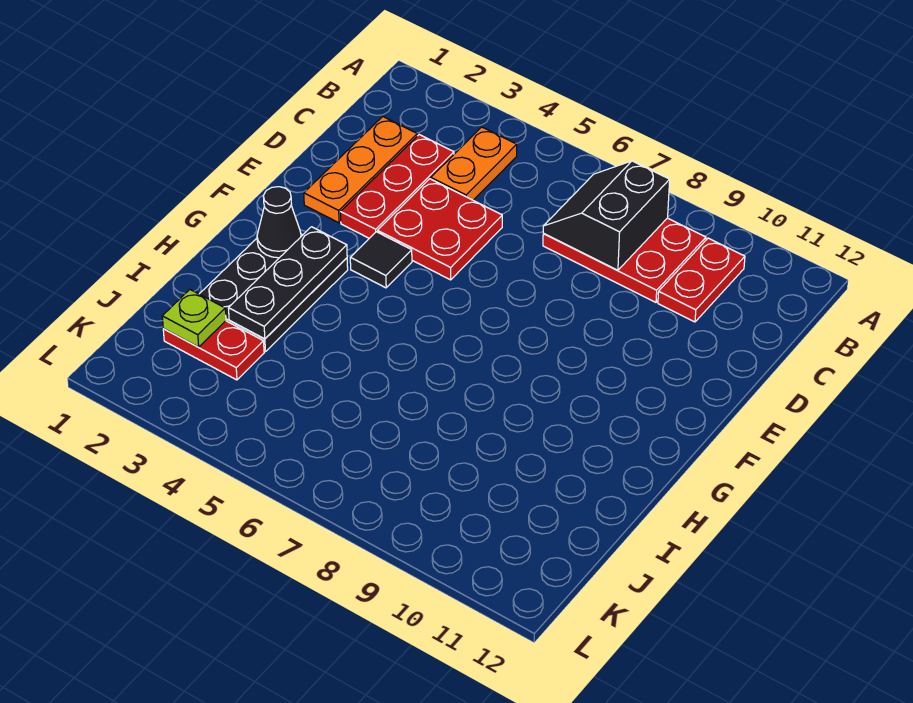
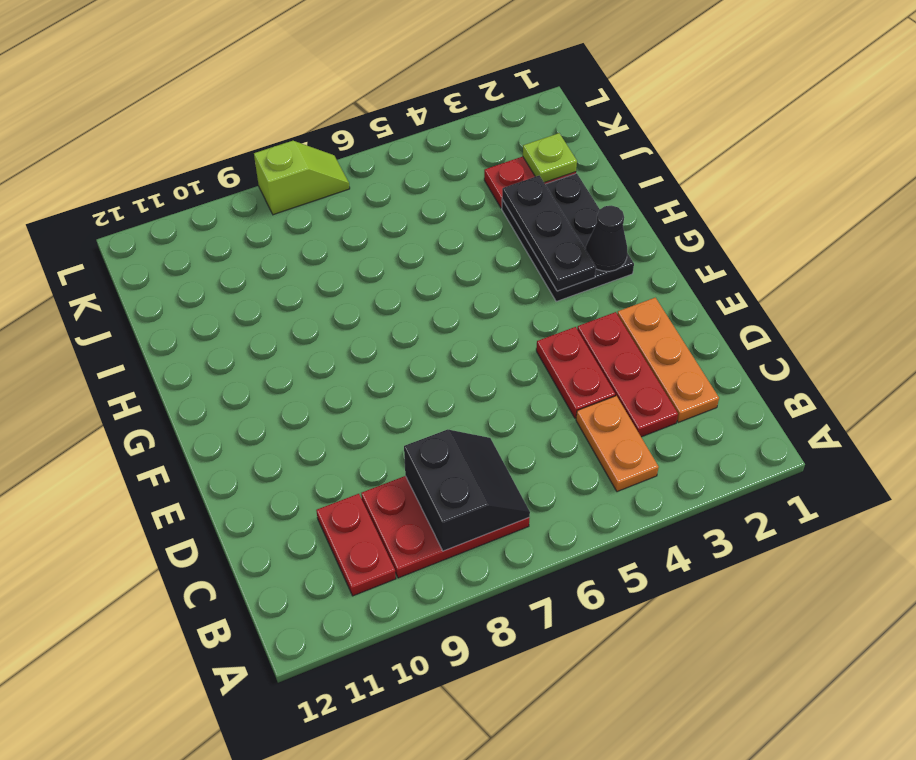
red plate D4:E5 level 1 -> red plate D4:E4 level 1
black tile F4 level 1 -> none
none -> lime slope L7:L8 level 1 top 8

